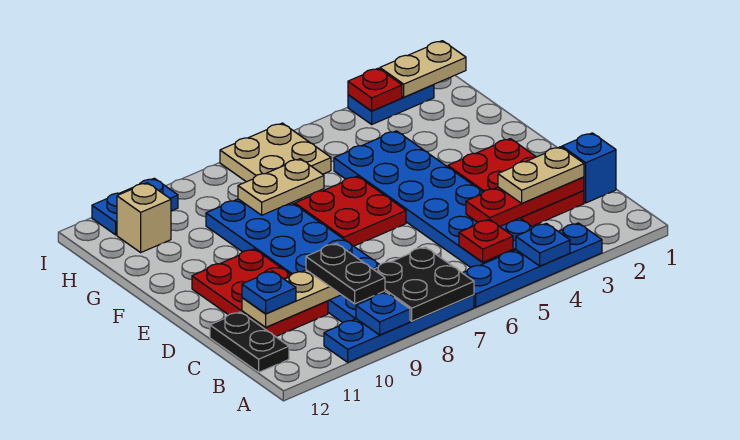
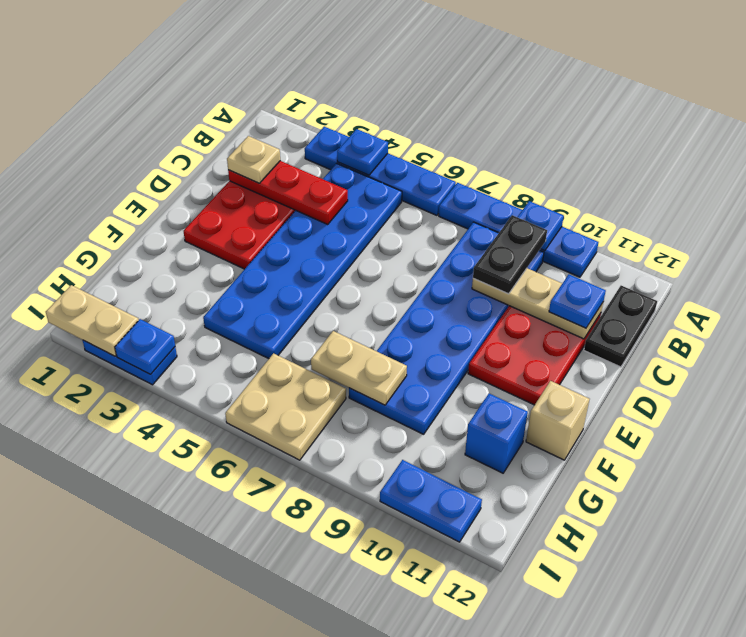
black plate A7:B8 level 2 -> none
red plate B5 level 2 -> none
blue brick C1 level 1 -> blue brick G11 level 1
tan plate C2:C3 level 3 -> tan plate C2 level 3
red plate E6:F7 level 1 -> none
tan brick H11 level 1 -> tan brick F12 level 1
red plate I3 level 2 -> blue plate I3 level 2

